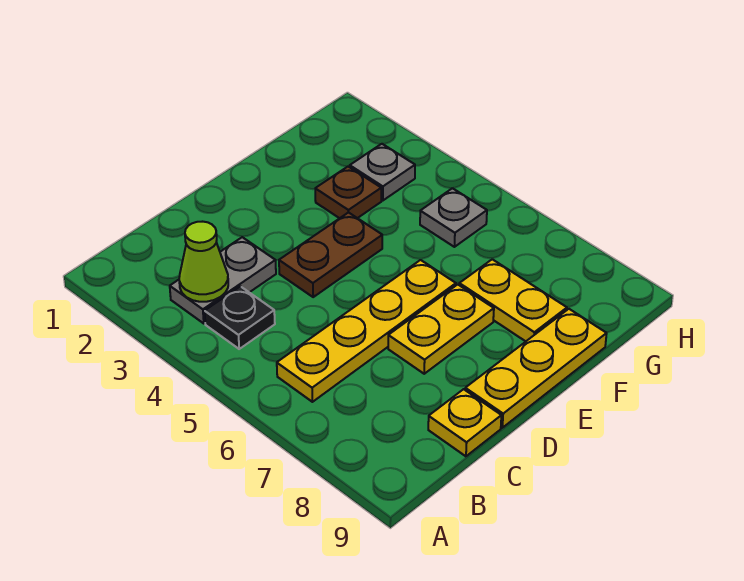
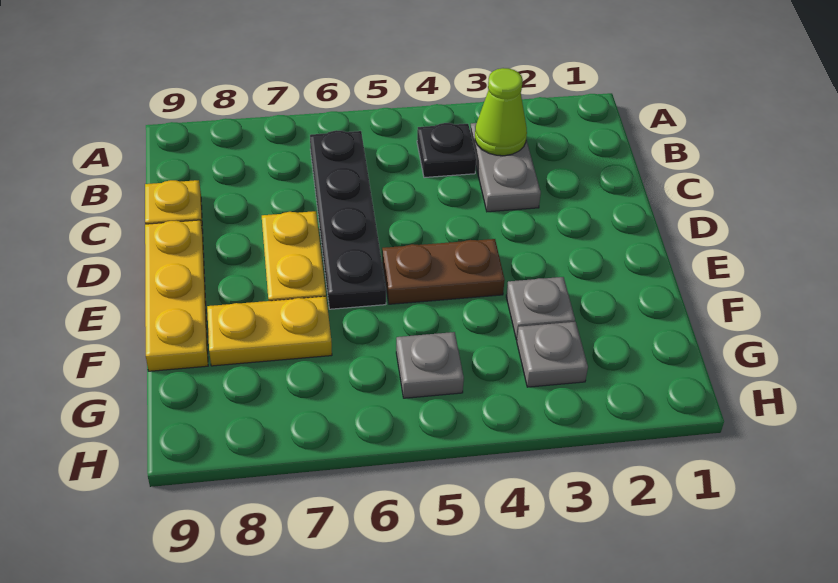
yellow plate B6:E6 level 1 -> black plate B6:E6 level 1
brown plate D4:E4 level 1 -> brown plate E4:E5 level 1
brown plate F3 level 1 -> grey plate F3 level 1

